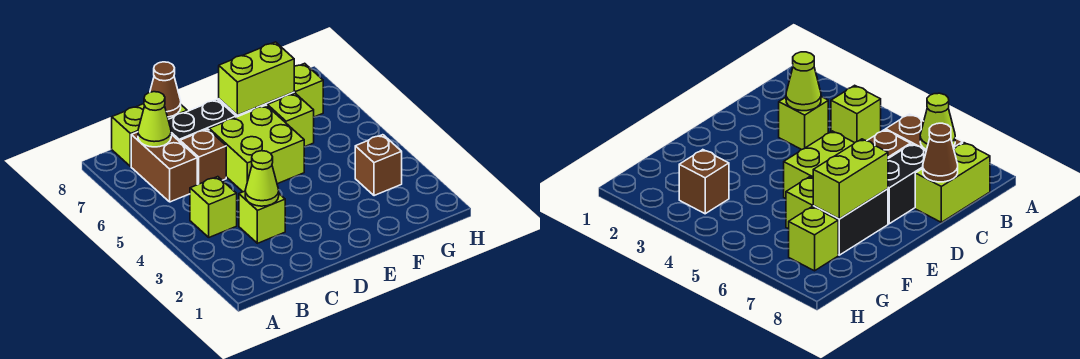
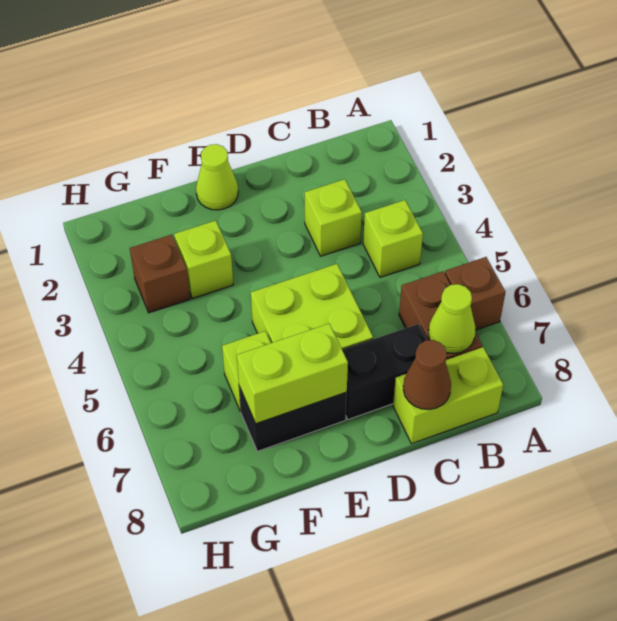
lime cone C3 level 2 -> lime cone E1 level 1
brown brick C6 level 1 -> brown brick A6 level 1
lime brick G7 level 1 -> lime brick F3 level 1

